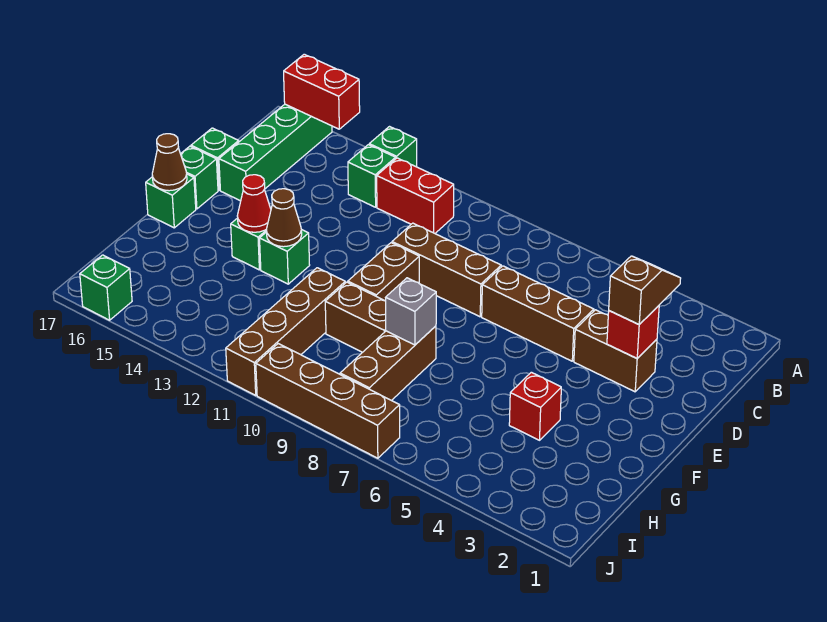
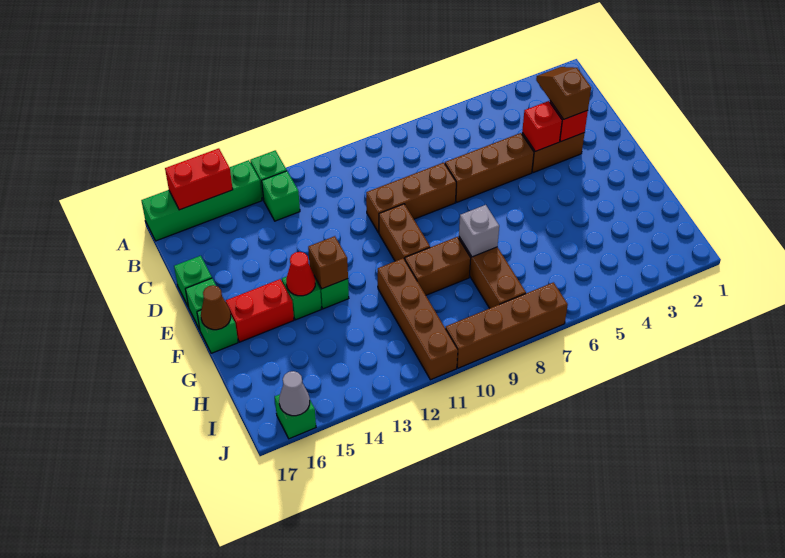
green brick A16:D16 level 1 -> green brick A14:A17 level 1
red brick B11:B12 level 1 -> red brick F15:F16 level 1
brown cone F13 level 2 -> brown brick F13 level 2
red brick G4 level 1 -> red brick D4 level 2
none -> grey cone J16 level 2

